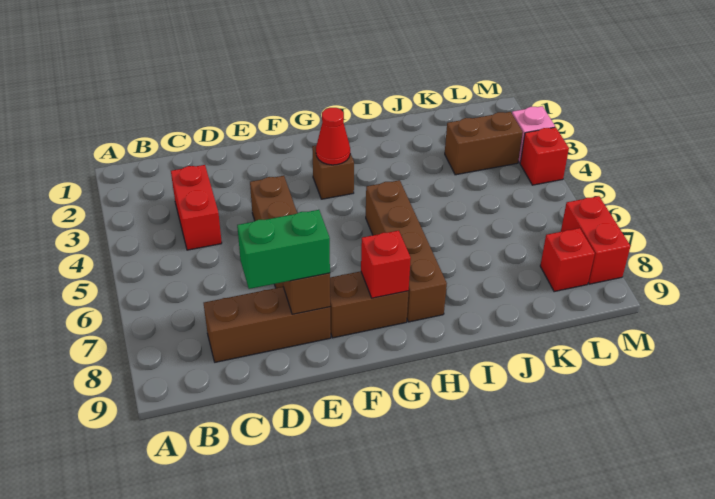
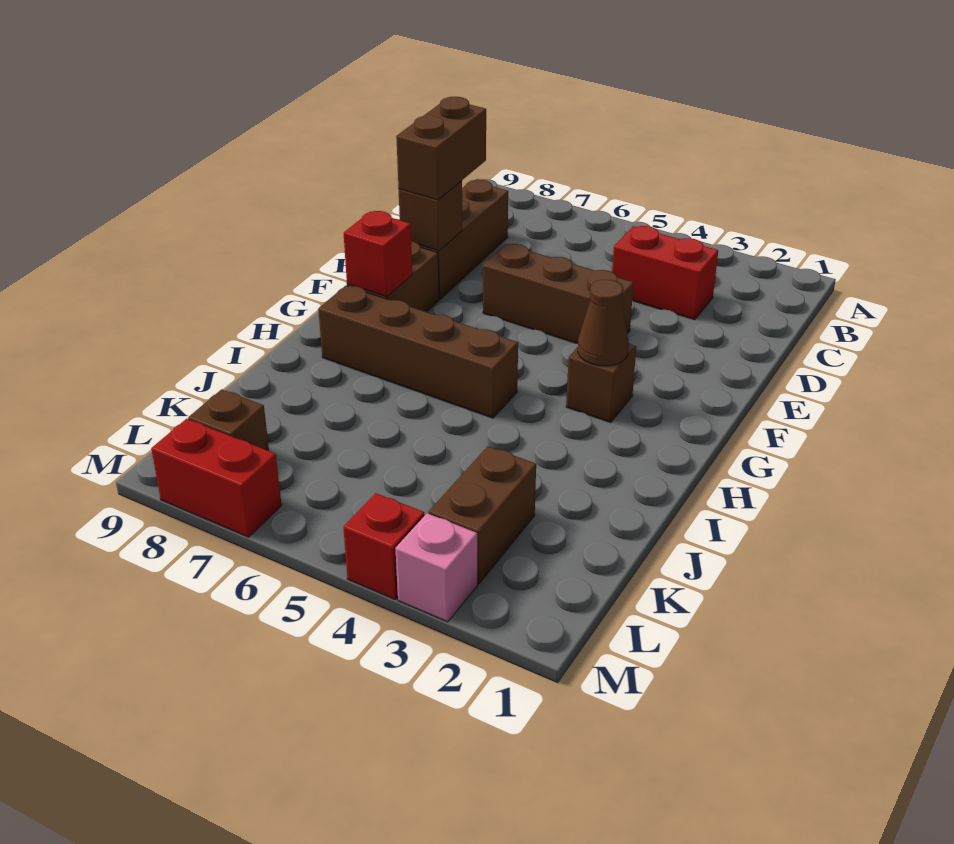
green brick D8:E8 level 3 -> brown brick D8:E8 level 3
red cone G3 level 2 -> brown cone G3 level 2
red brick L8 level 1 -> brown brick L8 level 1

